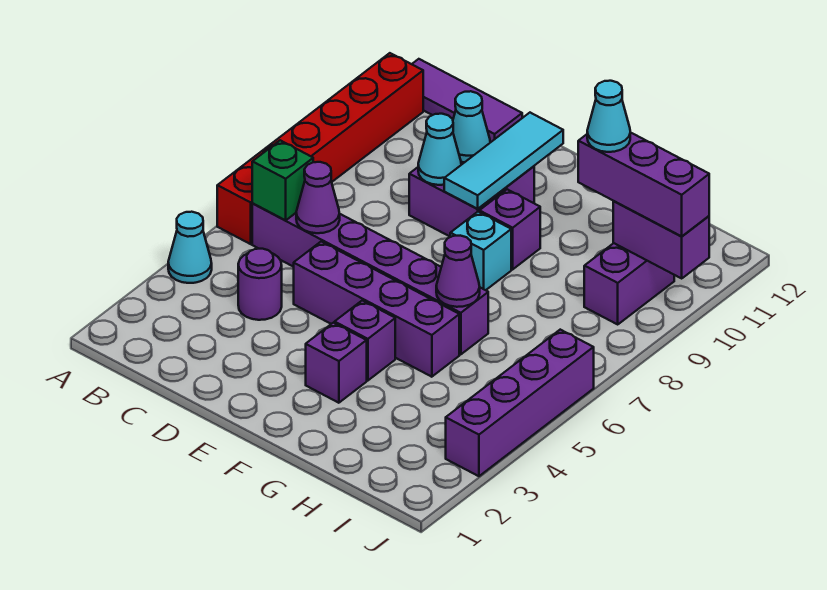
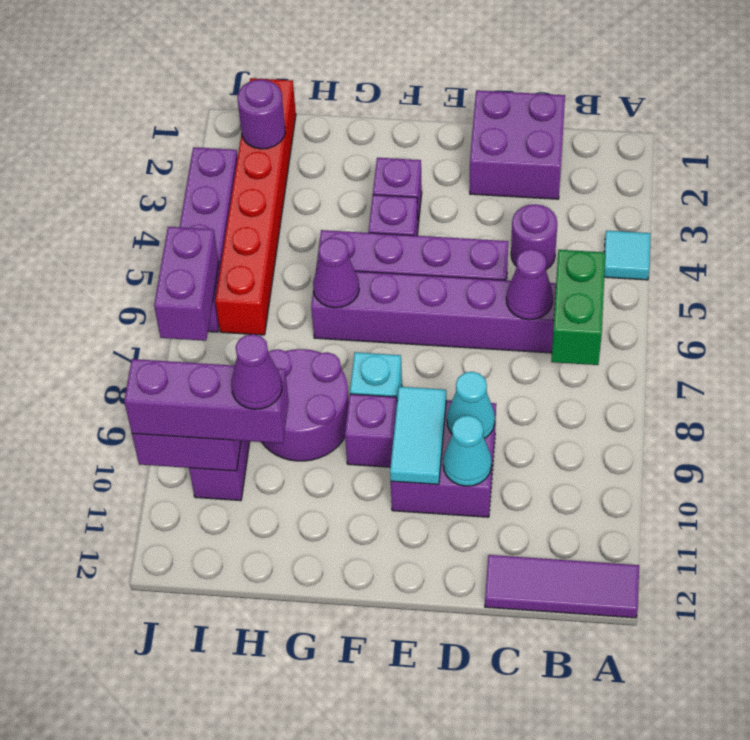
cyan cone A4 level 1 -> cyan tile A4 level 1
red brick A6:A11 level 1 -> red brick I1:I6 level 1
green brick B6 level 2 -> green brick B6:B7 level 2
none -> purple brick C1:D2 level 1
cyan tile E9:E11 level 2 -> cyan tile E9:E10 level 2
none -> purple round brick G8:H9 level 1
cyan cone H10 level 4 -> purple cone H10 level 4
none -> purple round brick I2 level 2
none -> purple brick J6:J7 level 2

